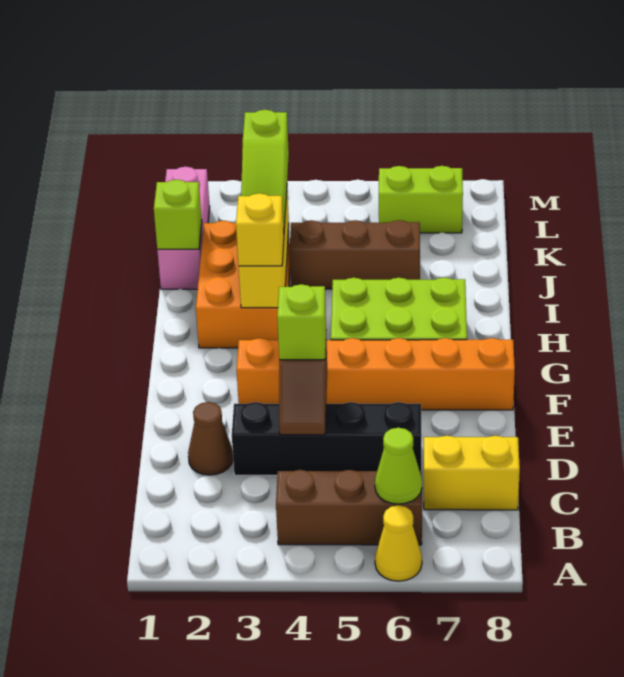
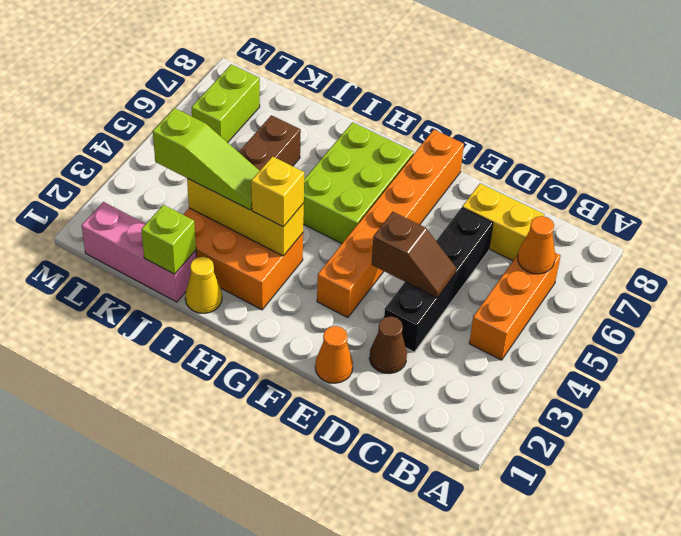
yellow cone A6 level 1 -> yellow cone I1 level 1
brown brick B4:B6 level 1 -> orange brick B4:B6 level 1
lime cone B6 level 2 -> orange cone B6 level 2
yellow brick C7:C8 level 1 -> yellow brick C7:D7 level 1
none -> orange cone E1 level 1
lime brick E4 level 3 -> none

